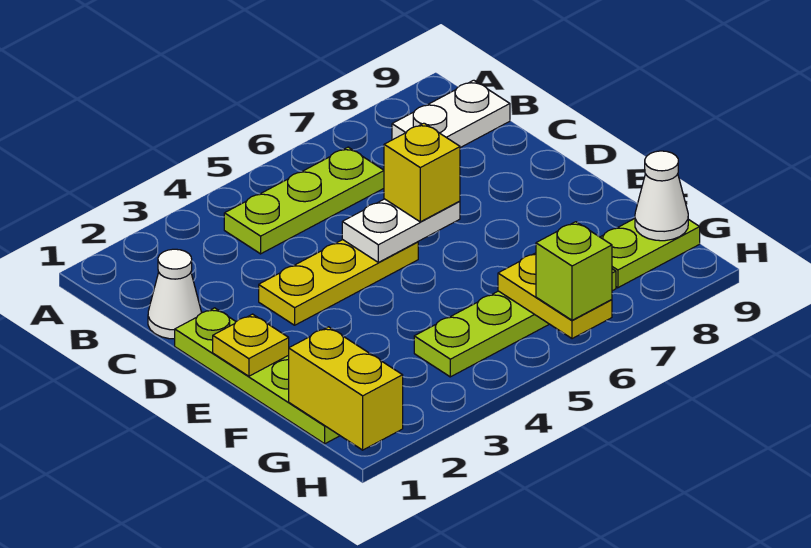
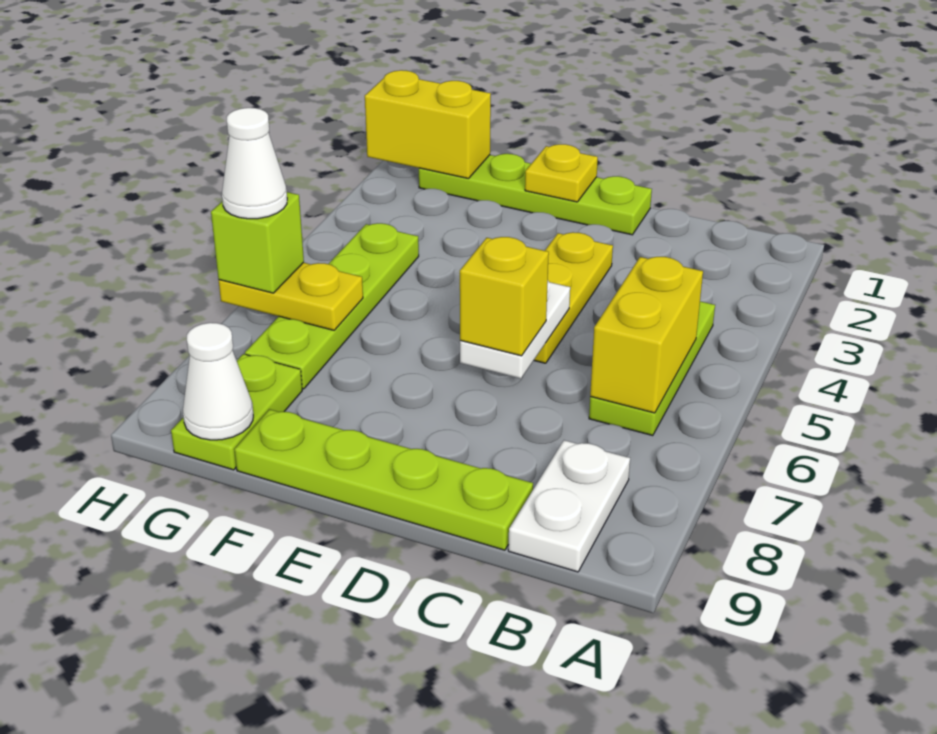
none -> yellow brick B5:B6 level 2
white cone C1 level 1 -> white cone H6 level 4
none -> lime plate C9:F9 level 1

